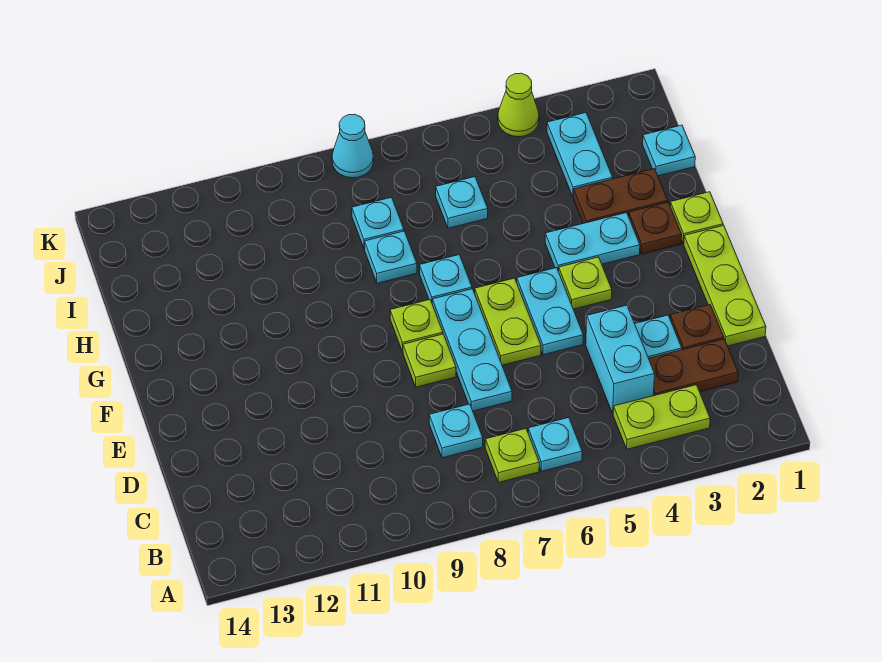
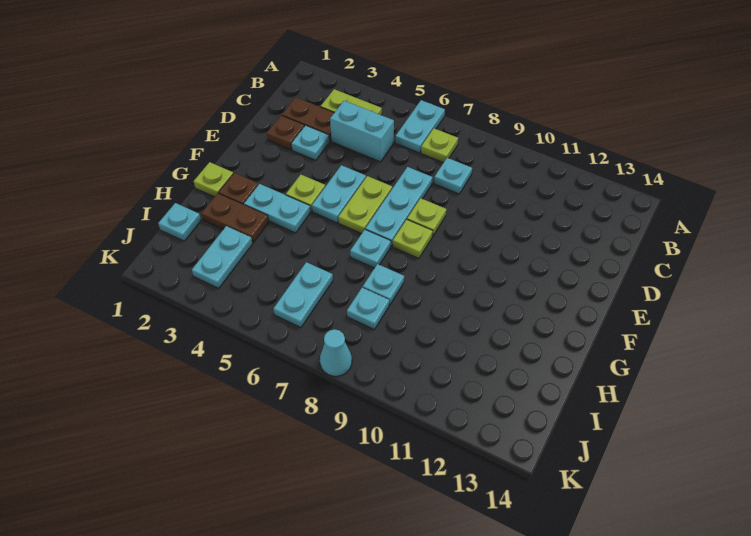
cyan plate B6 level 1 -> cyan plate A6:B6 level 1
cyan brick C4:D4 level 1 -> cyan brick C4:C5 level 1
lime plate D1:F1 level 1 -> none
cyan plate I6 level 1 -> cyan plate I6:J6 level 1
lime cone K4 level 1 -> none

